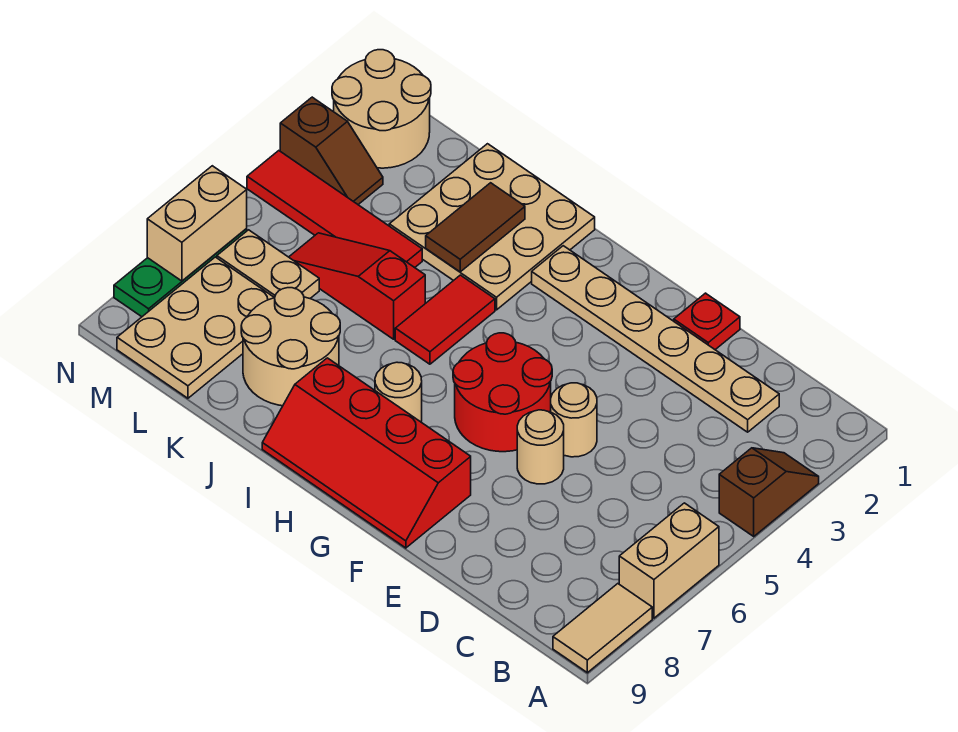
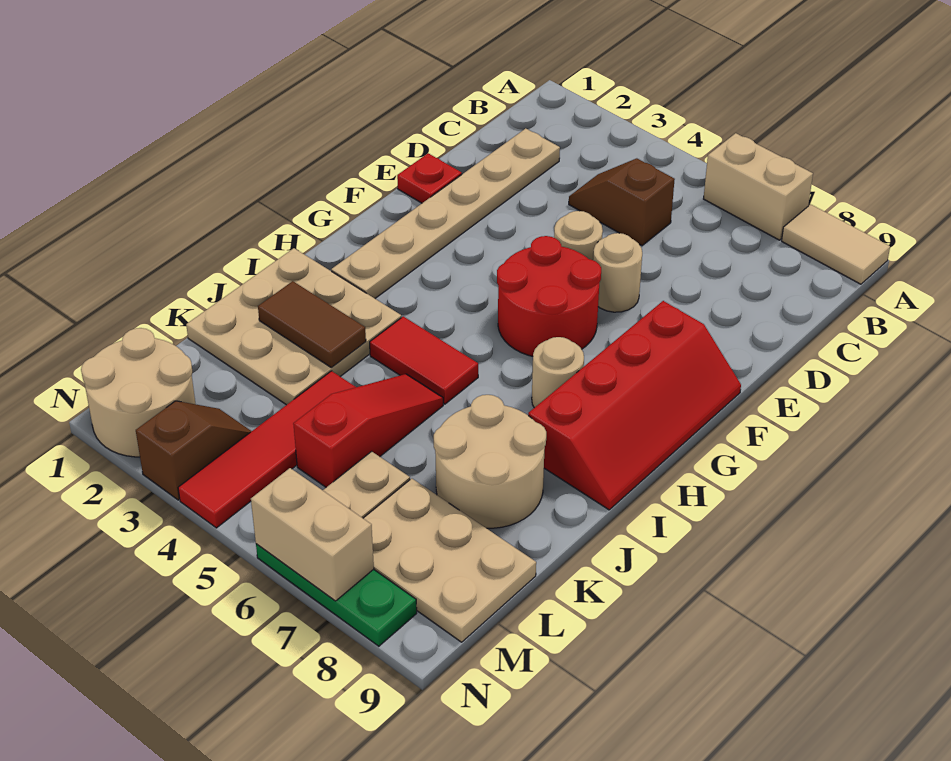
brown slope A3:A4 level 1 top 4 -> brown slope C4:C5 level 1 top 5
red slope J5:L5 level 1 top J -> red slope J5:L5 level 1 top L

